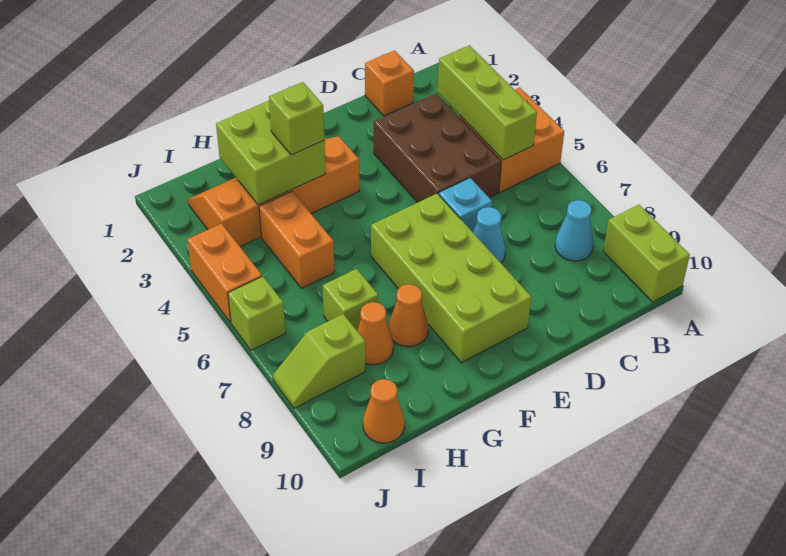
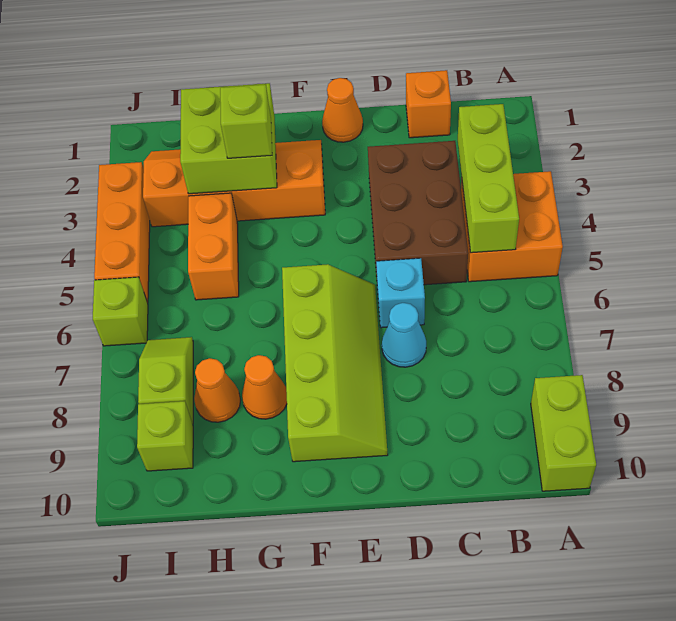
cyan cone B8 level 1 -> none
lime brick E6:F9 level 1 -> lime slope E6:F9 level 1 top F
lime brick H7 level 1 -> lime brick I9 level 1
lime slope I8:J8 level 1 top I -> lime slope I7:I8 level 1 top 8
orange cone I10 level 1 -> orange cone E1 level 1
orange brick J4:J5 level 1 -> orange brick J3:J5 level 1

